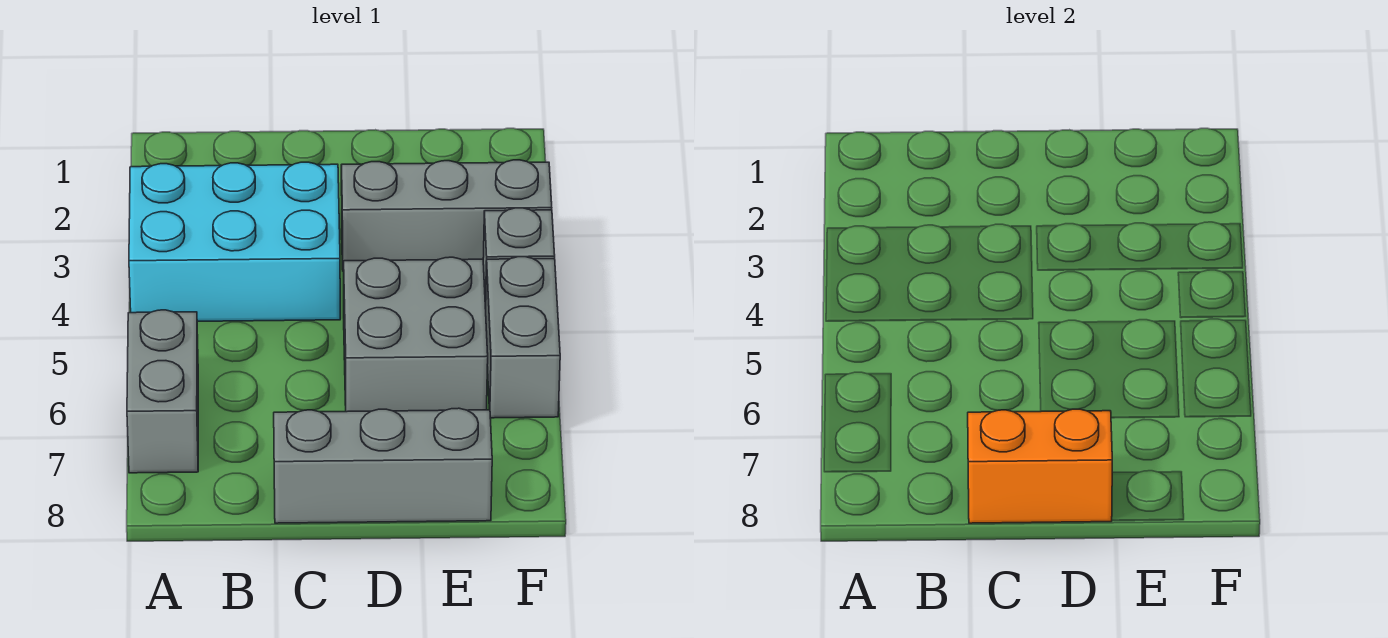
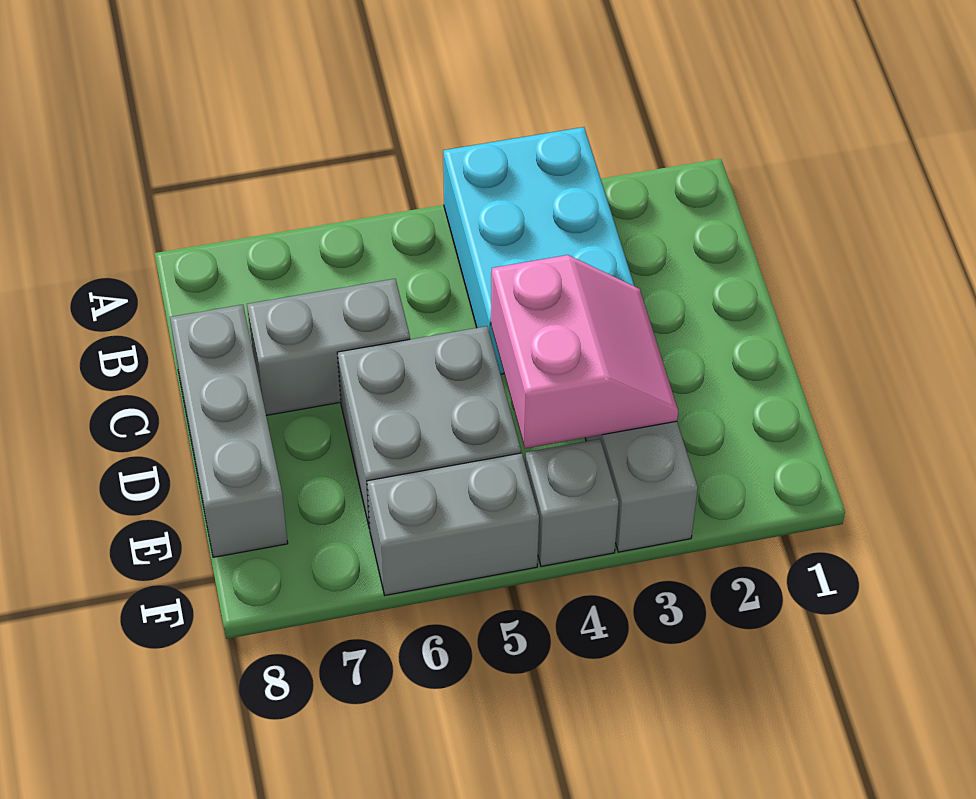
grey brick A6:A7 level 1 -> grey brick C6:C7 level 1
orange brick C8:D8 level 2 -> none
none -> pink slope D3:E4 level 2 top 4

